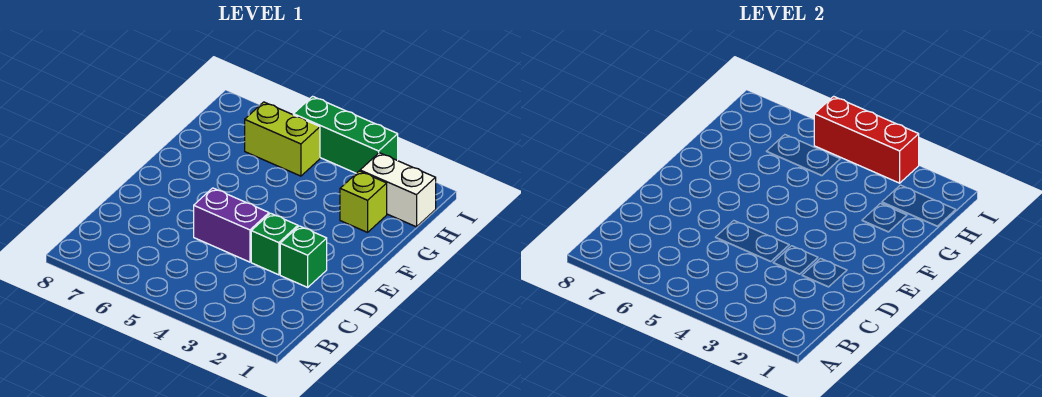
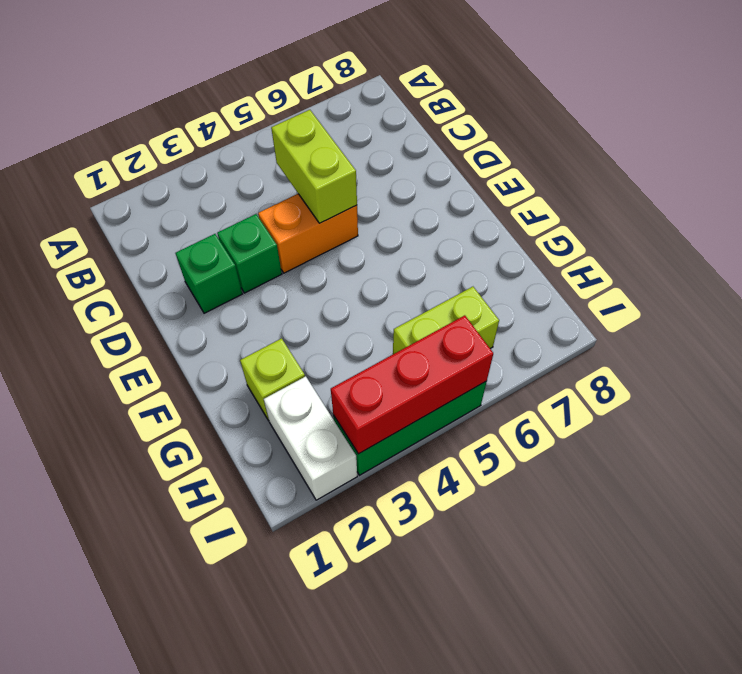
none -> lime brick C5:D5 level 2
purple brick D4:D5 level 1 -> orange brick D4:D5 level 1
white brick H1:H2 level 1 -> white brick H2:I2 level 1

